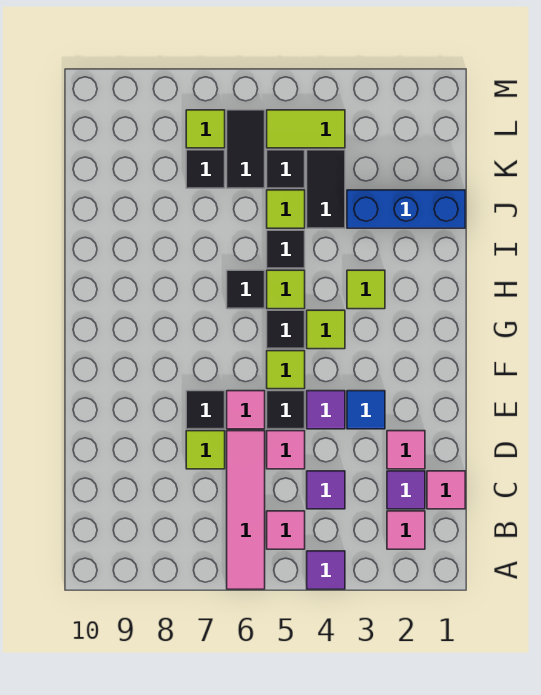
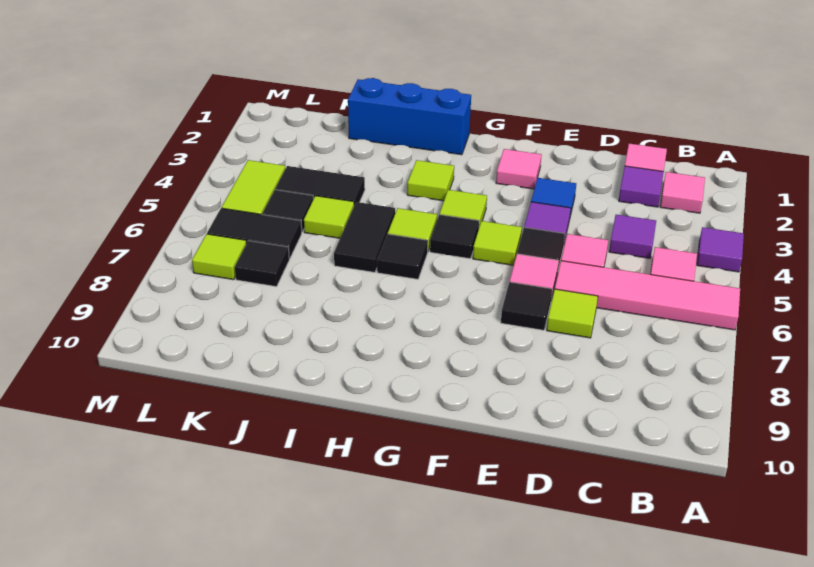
pink tile D2 level 1 -> pink tile F2 level 1
black tile I5 level 1 -> black tile I5:I6 level 1
blue brick J1:J3 level 1 -> blue brick H1:J1 level 1

